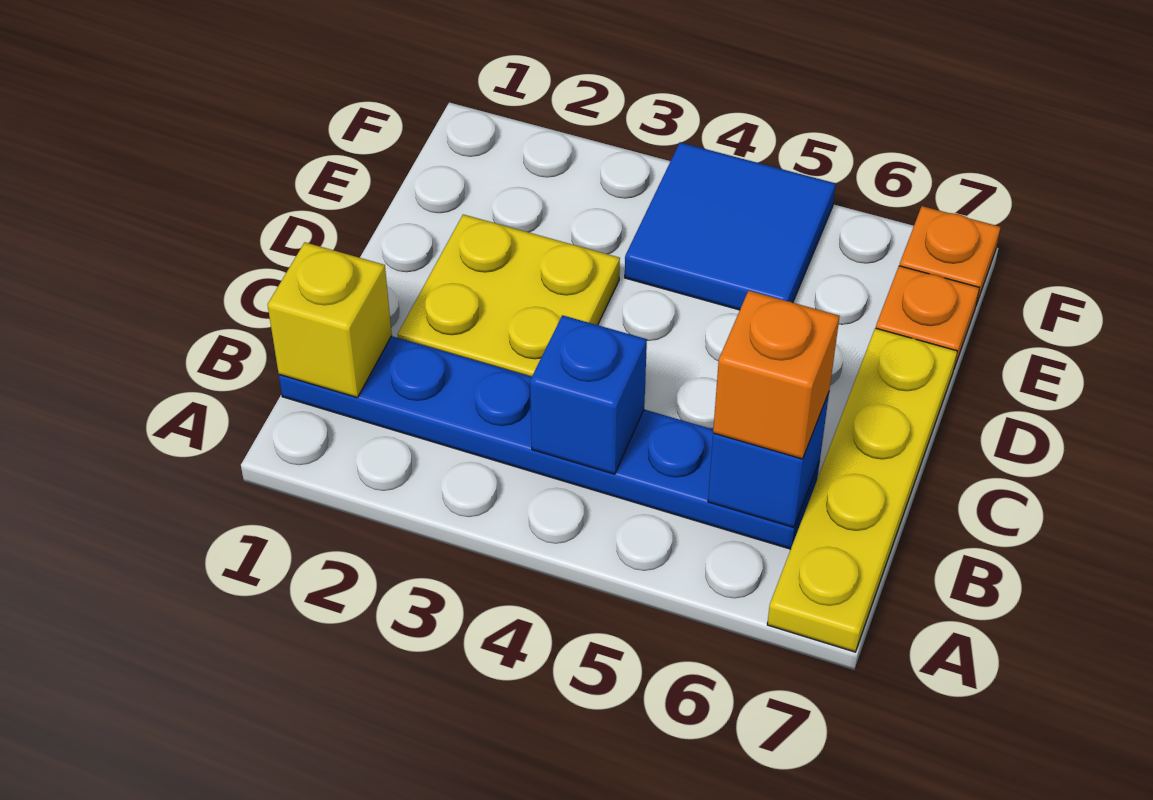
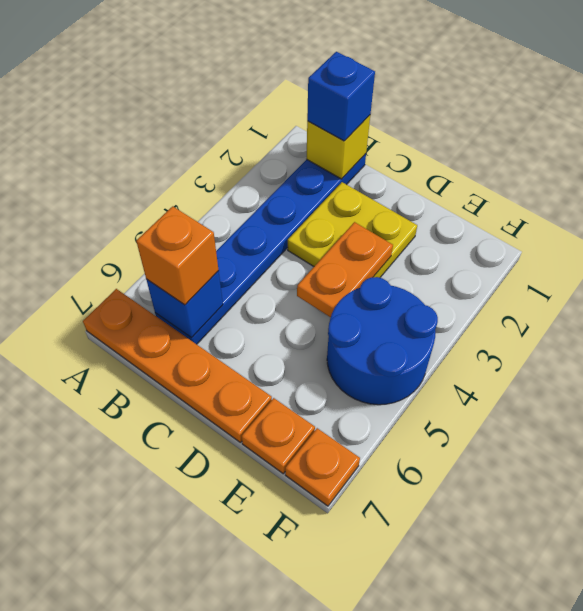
yellow plate A7:D7 level 1 -> orange plate A7:D7 level 1
blue brick B4 level 2 -> blue brick B1 level 3
none -> orange plate D3:D4 level 2
blue tile E4:F5 level 1 -> blue round brick E4:F5 level 1

